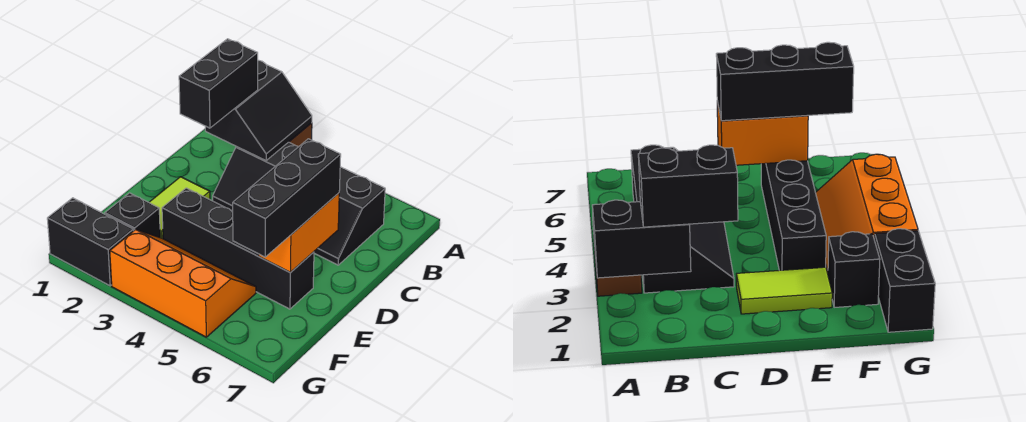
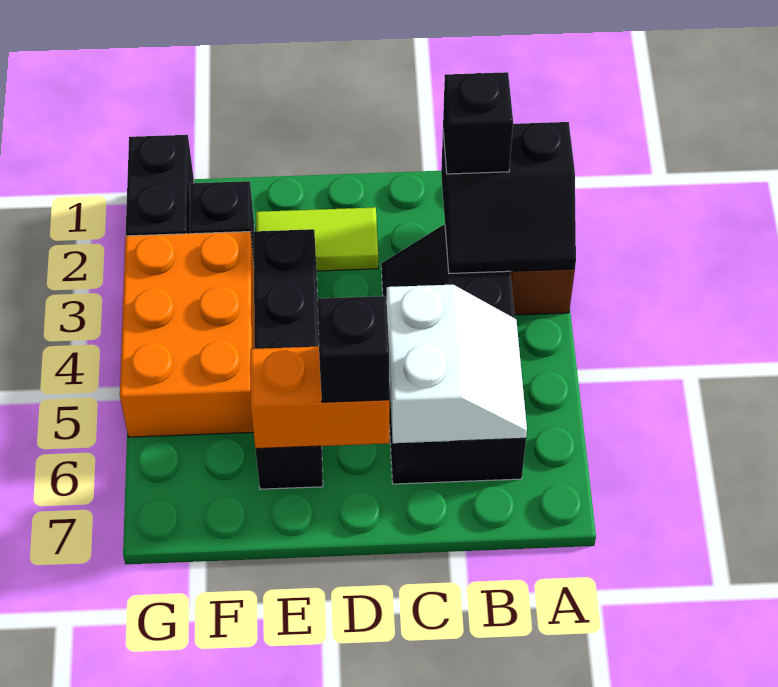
black brick B2:C2 level 3 -> black brick B2 level 3
none -> white slope B5:C6 level 2 top C
black brick D6:F6 level 3 -> black brick D6 level 3
orange slope F3:G5 level 1 top G -> orange brick F3:G5 level 1

